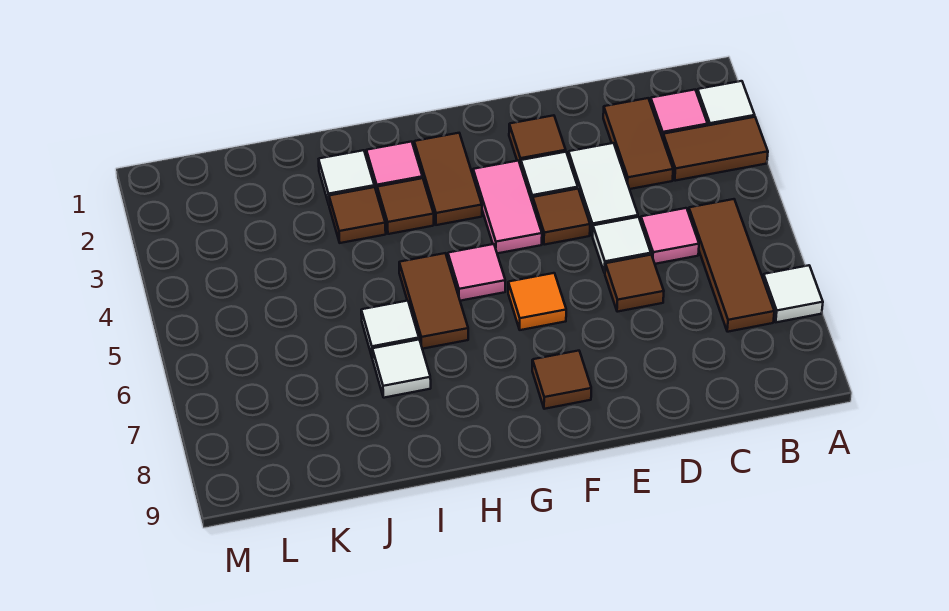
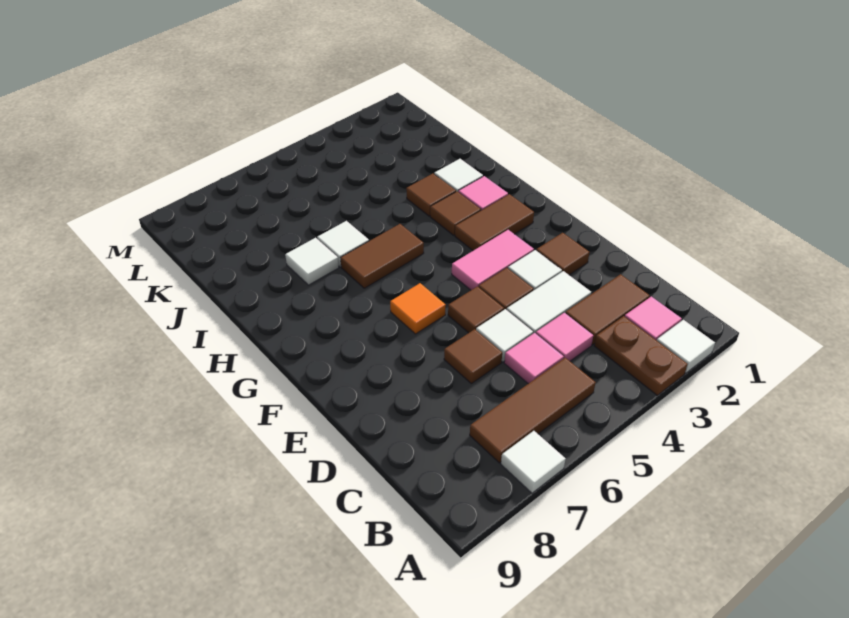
brown tile A3:B3 level 1 -> brown plate A3:B3 level 1
brown tile F8 level 1 -> brown tile E5 level 1
pink tile G5 level 1 -> pink tile C4 level 1

